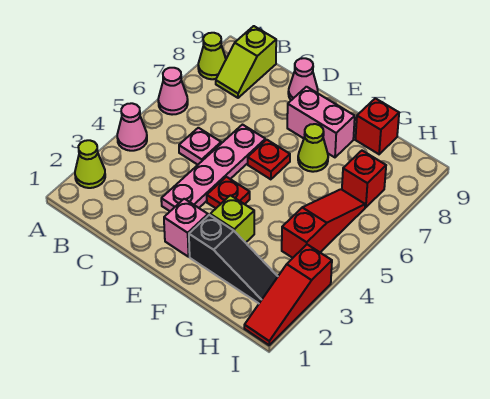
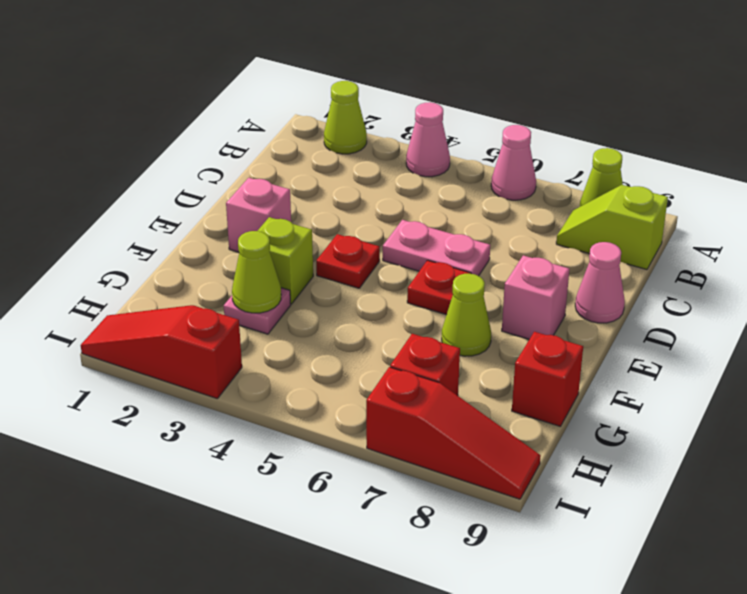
pink plate C5 level 1 -> pink plate G3 level 1
pink plate D3:D6 level 1 -> pink plate D5:D6 level 1
pink brick E8:F8 level 1 -> pink brick E8 level 1
black slope F2:H2 level 1 top F -> none
none -> lime cone G3 level 2
red slope H4:H6 level 1 top 4 -> red slope I7:I9 level 1 top 7

